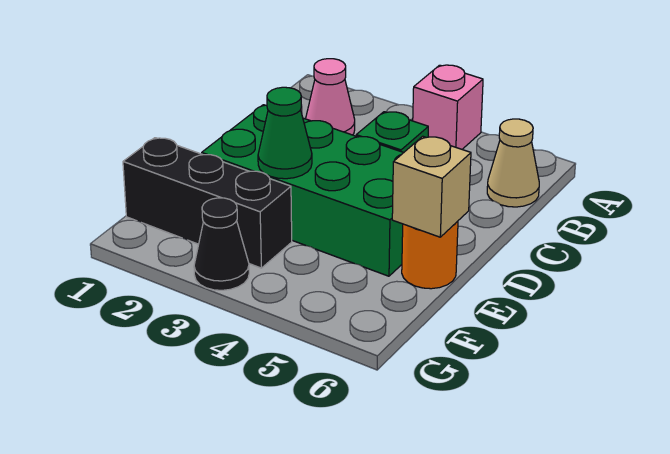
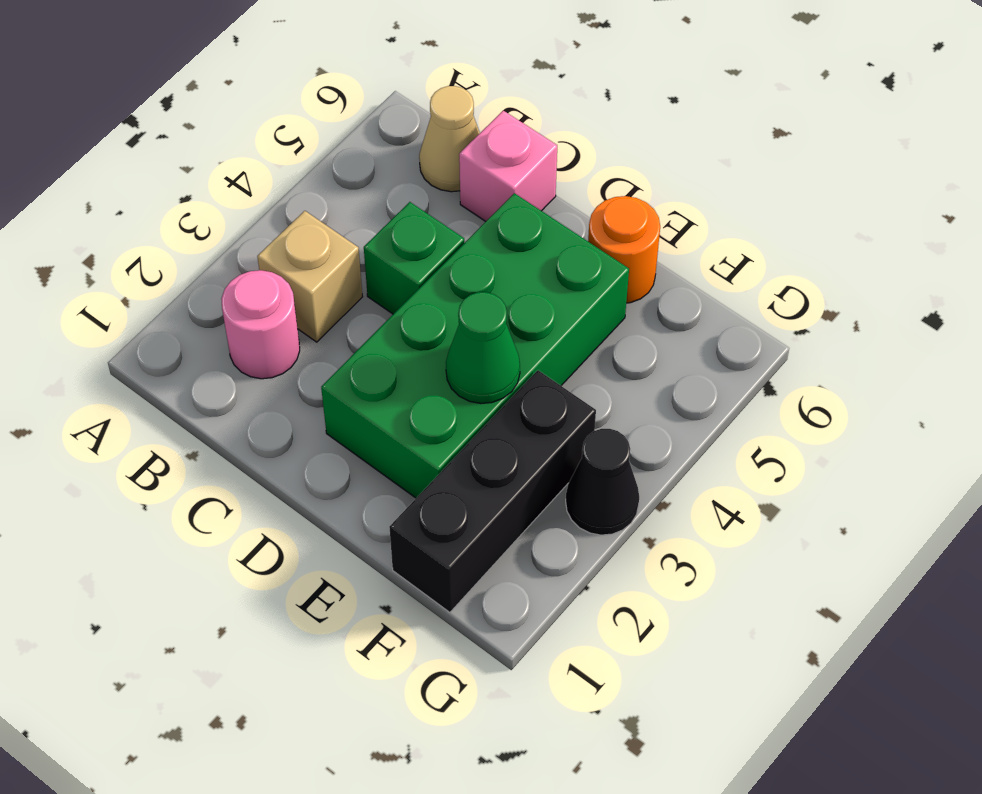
pink brick A4 level 1 -> pink brick C6 level 1
pink cone B2 level 1 -> pink round brick B2 level 1
tan brick E6 level 2 -> tan brick B3 level 1

